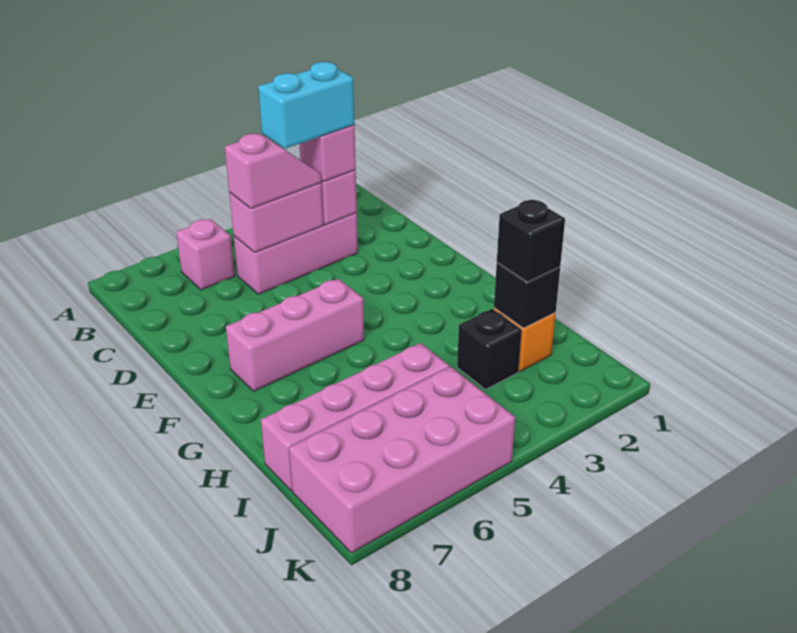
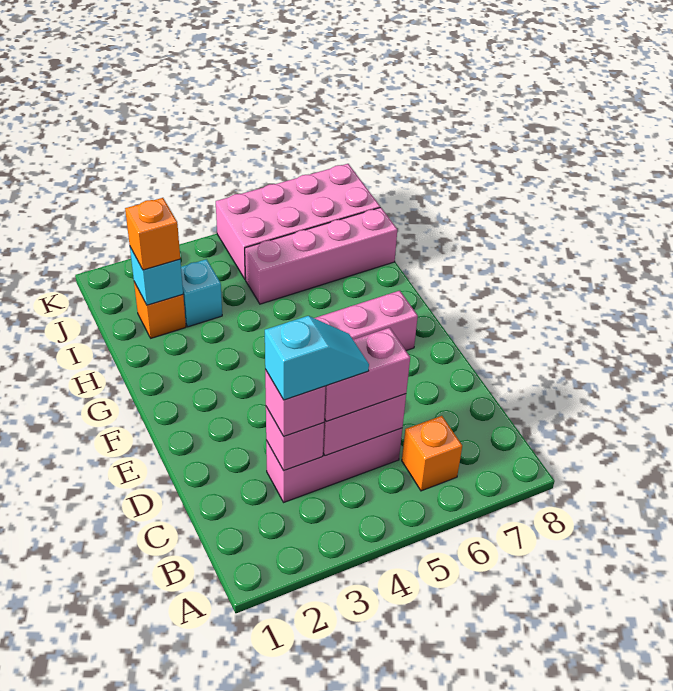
pink brick B6 level 1 -> orange brick B6 level 1
cyan brick C3:C4 level 4 -> cyan slope C3:C4 level 4 top 3
pink slope C4:C5 level 3 top 5 -> pink brick C4:C5 level 3
black brick I2 level 2 -> cyan brick I2 level 2
black brick I2 level 3 -> orange brick I2 level 3
black brick I3 level 1 -> cyan brick I3 level 1

